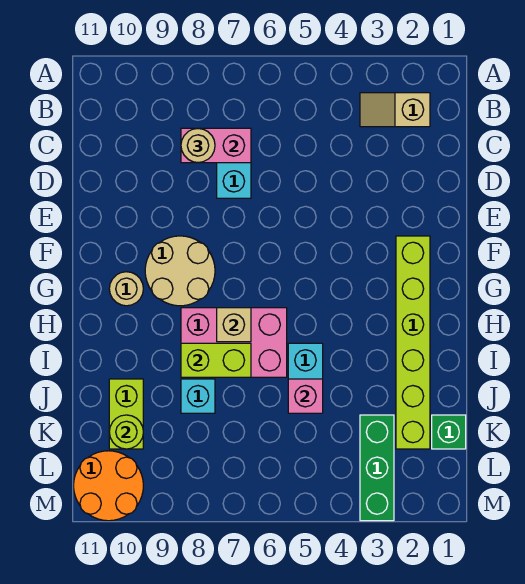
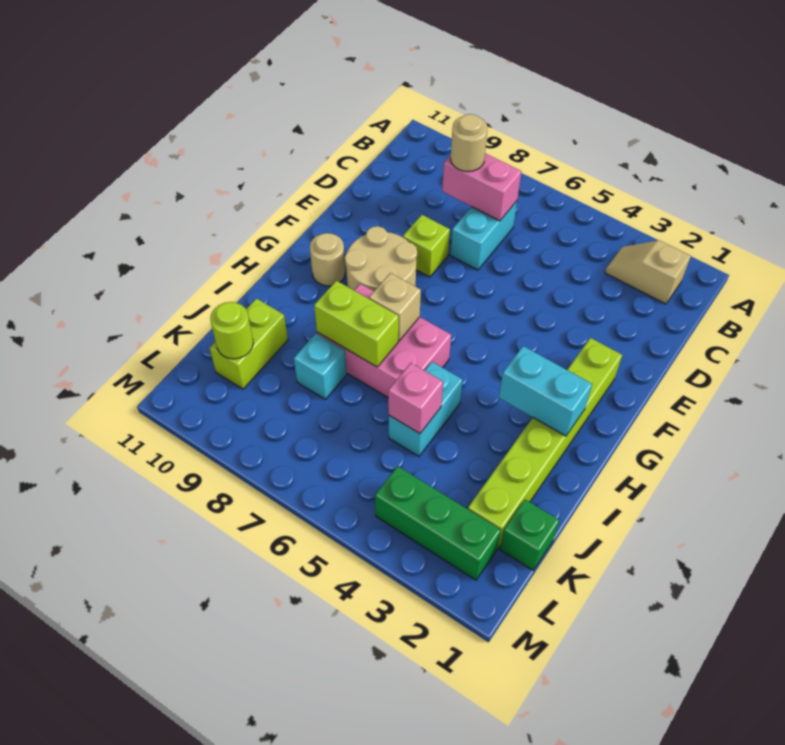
none -> lime brick E8 level 1
none -> cyan brick H2:H3 level 2
green brick K3:M3 level 1 -> green brick L2:L4 level 1
orange round brick L10:M11 level 1 -> none

